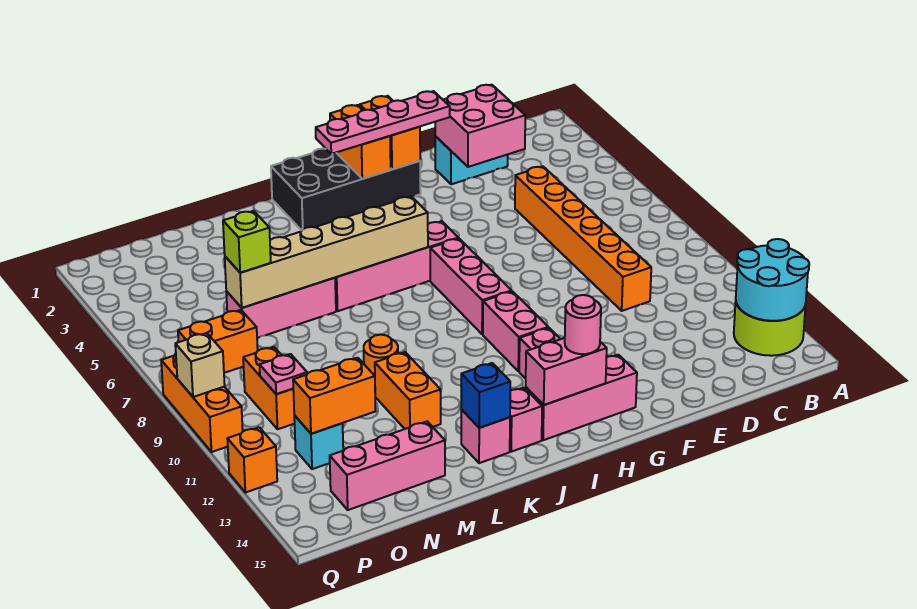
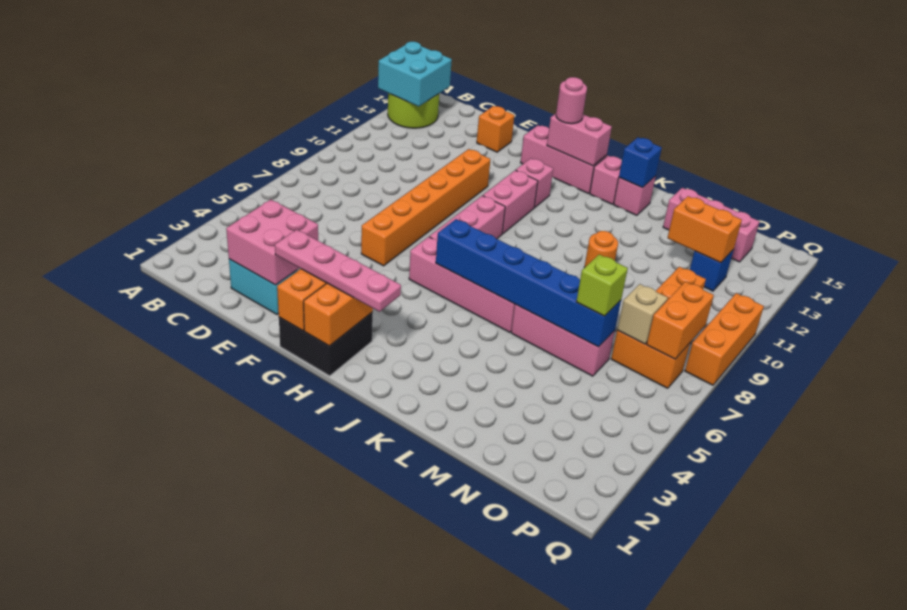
cyan round brick A13:B14 level 2 -> cyan brick A13:B14 level 2
orange brick D5:D10 level 1 -> orange brick F6:F11 level 1
black brick G1:J2 level 1 -> black brick G1:H2 level 1
tan brick I6:N6 level 2 -> blue brick I6:N6 level 2
orange brick L11:L12 level 1 -> orange brick P7:P8 level 2
pink plate O10 level 2 -> none
cyan brick O12 level 1 -> blue brick O12 level 1
tan brick Q9 level 2 -> tan brick O7 level 2
orange brick Q12 level 1 -> orange brick E14 level 1

